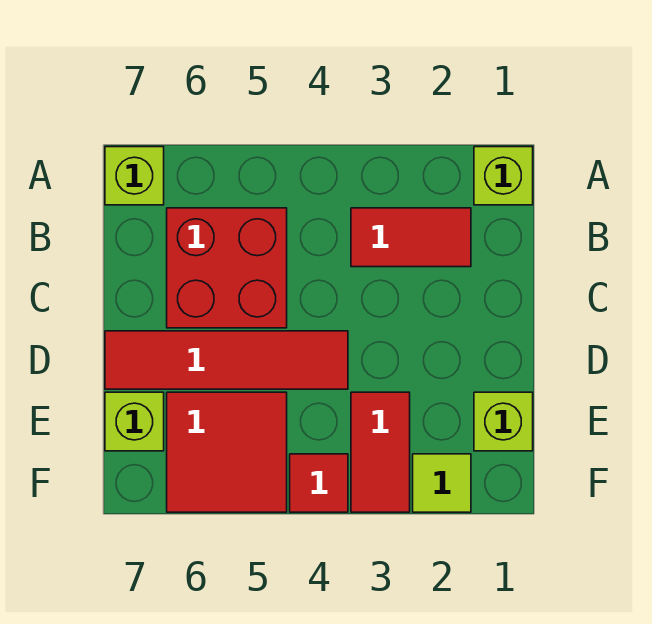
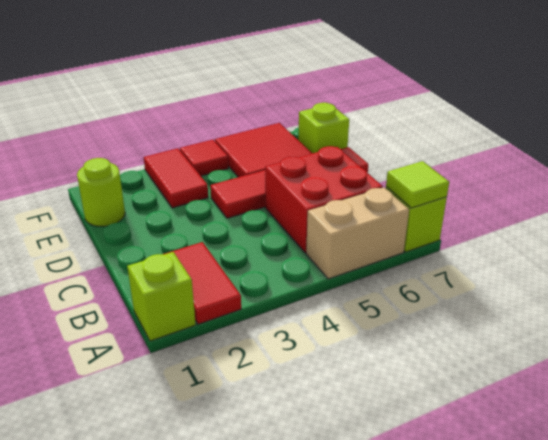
none -> tan brick A5:A6 level 1
red tile B2:B3 level 1 -> red tile A2:B2 level 1
lime brick E1 level 1 -> lime round brick E1 level 1
lime tile F2 level 1 -> lime tile A7 level 2

